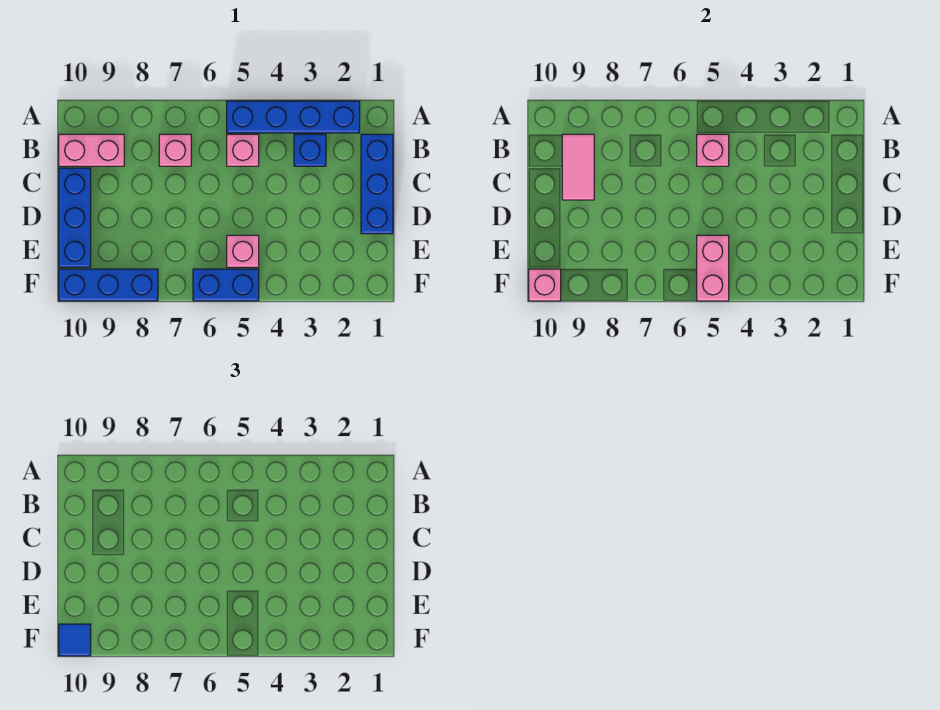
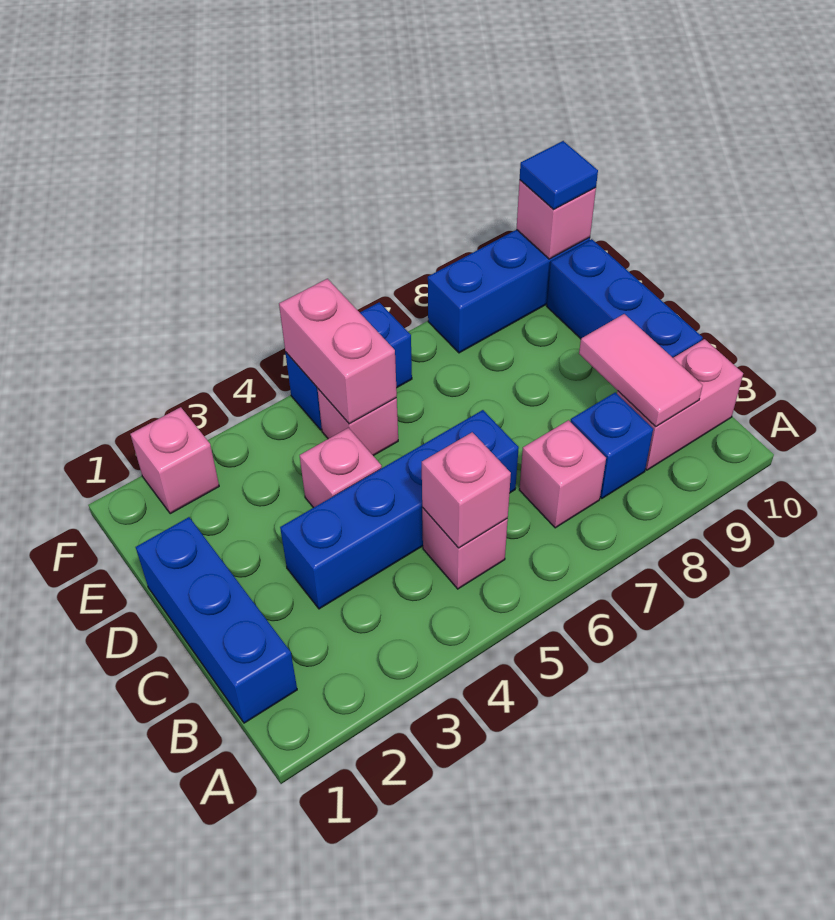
blue brick A2:A5 level 1 -> blue brick C3:C6 level 1
blue brick B3 level 1 -> blue brick B8 level 1
none -> pink brick D4 level 1
none -> pink brick F2 level 1

